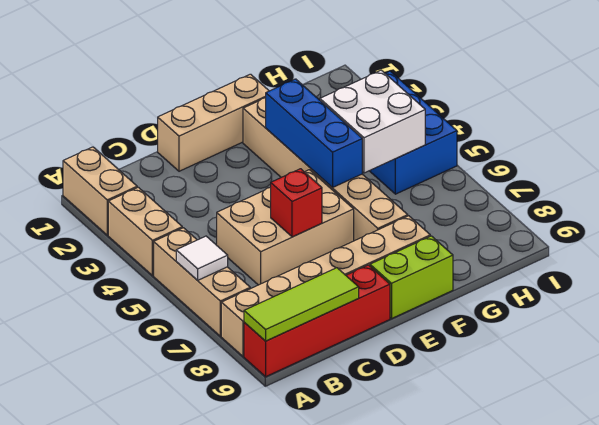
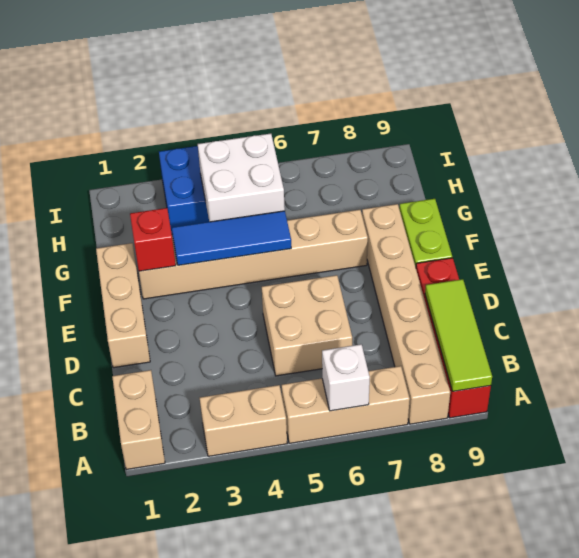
tan brick A1:A2 level 1 -> tan brick A1:B1 level 1
white tile A6 level 2 -> white brick A6 level 2
tan brick C5:E6 level 1 -> tan brick C5:D6 level 1
red brick D6 level 2 -> red brick F2 level 2
blue brick F3:F5 level 2 -> blue tile F3:F5 level 2

